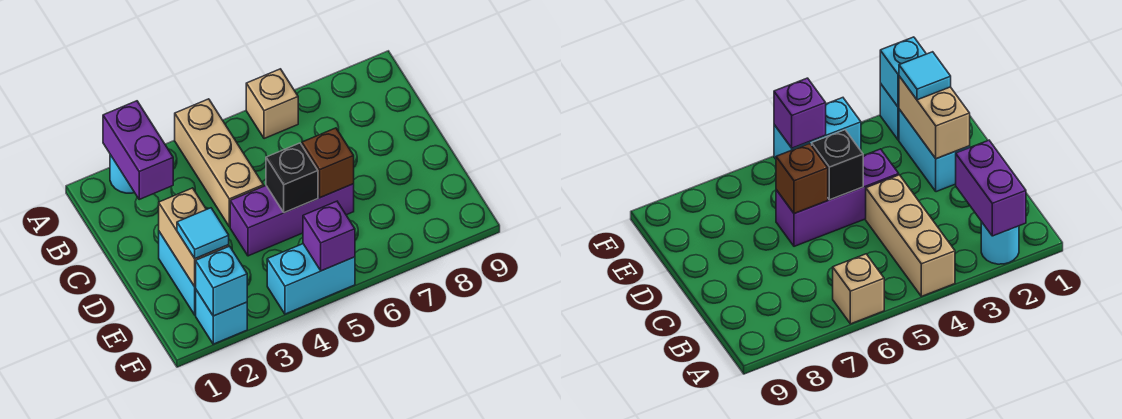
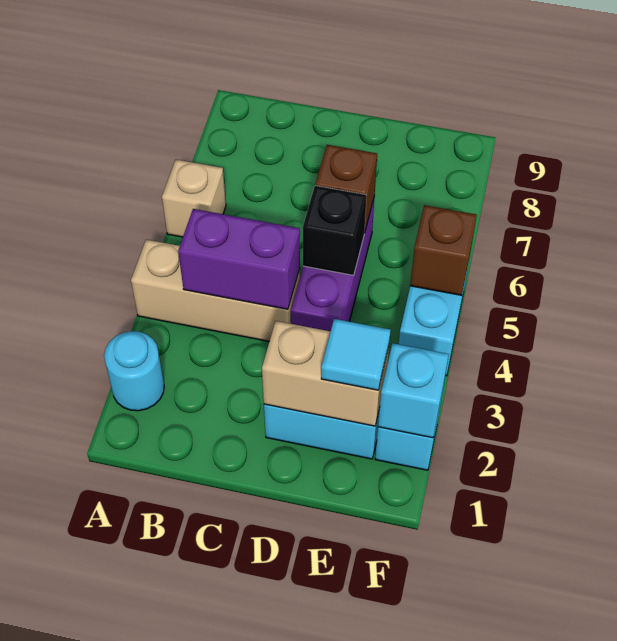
purple brick A2:B2 level 2 -> purple brick B4:C4 level 2
purple brick F5 level 2 -> brown brick F5 level 2

